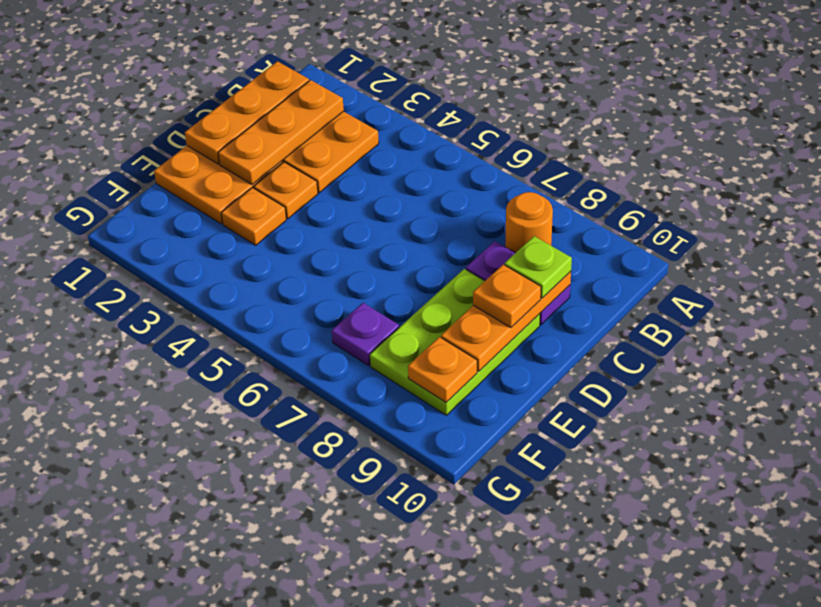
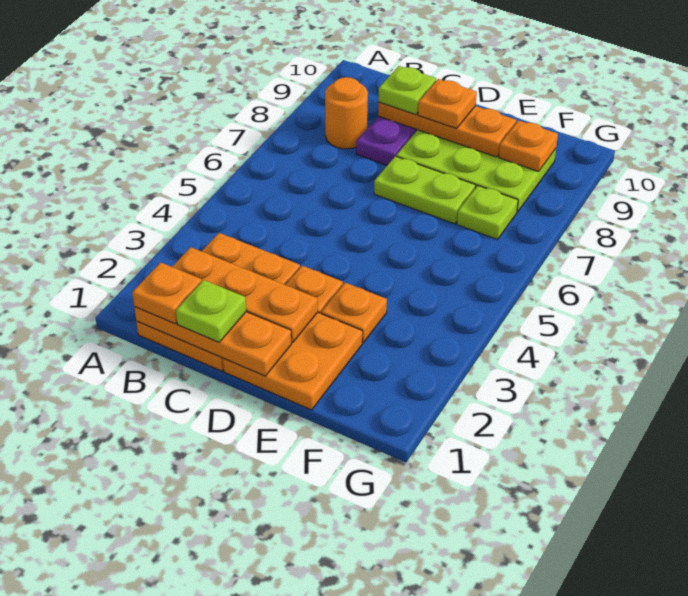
none -> orange plate B1 level 3
none -> lime plate C1 level 3
none -> lime plate D7:E7 level 1
purple plate F7 level 1 -> lime plate F7 level 1

